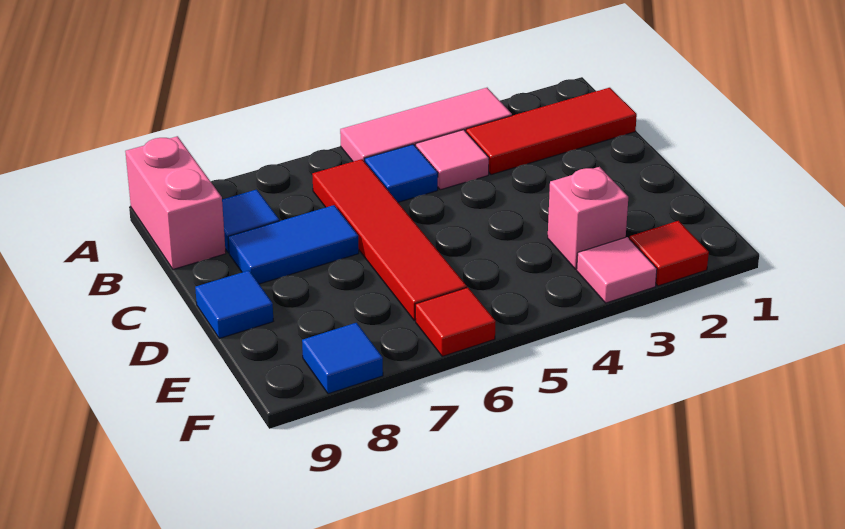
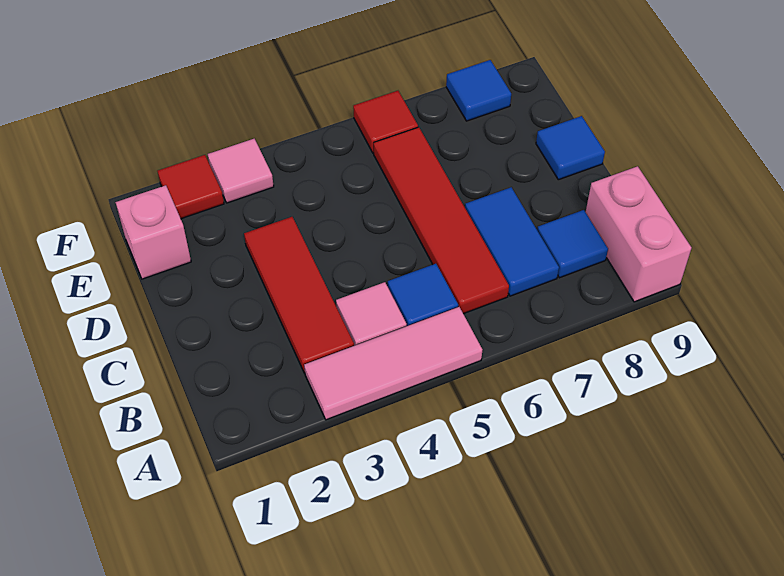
red tile B1:B3 level 1 -> red tile B3:D3 level 1
blue tile C7:C8 level 1 -> blue tile B7:C7 level 1
pink brick E3 level 1 -> pink brick E1 level 1

